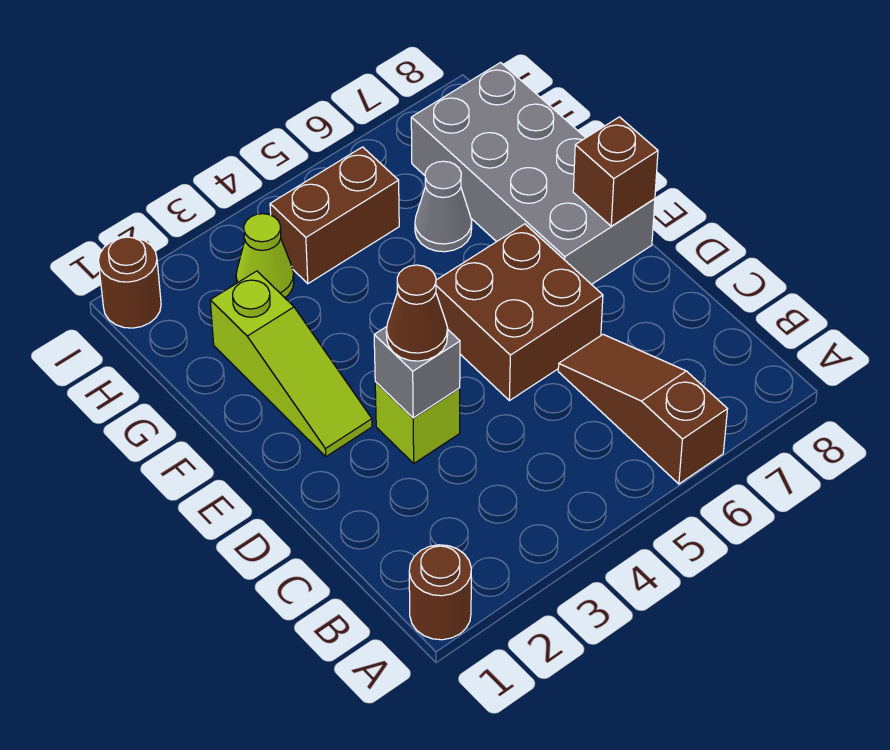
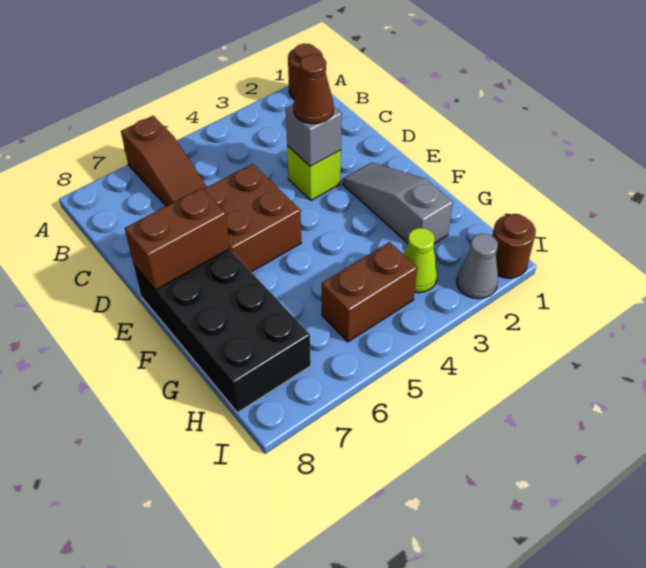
lime slope E2:G2 level 1 top G -> grey slope E2:G2 level 1 top G
grey brick E7:H8 level 1 -> black brick E7:H8 level 1
brown brick E8 level 2 -> brown brick E7:E8 level 2
grey cone G6 level 1 -> grey cone I2 level 1

